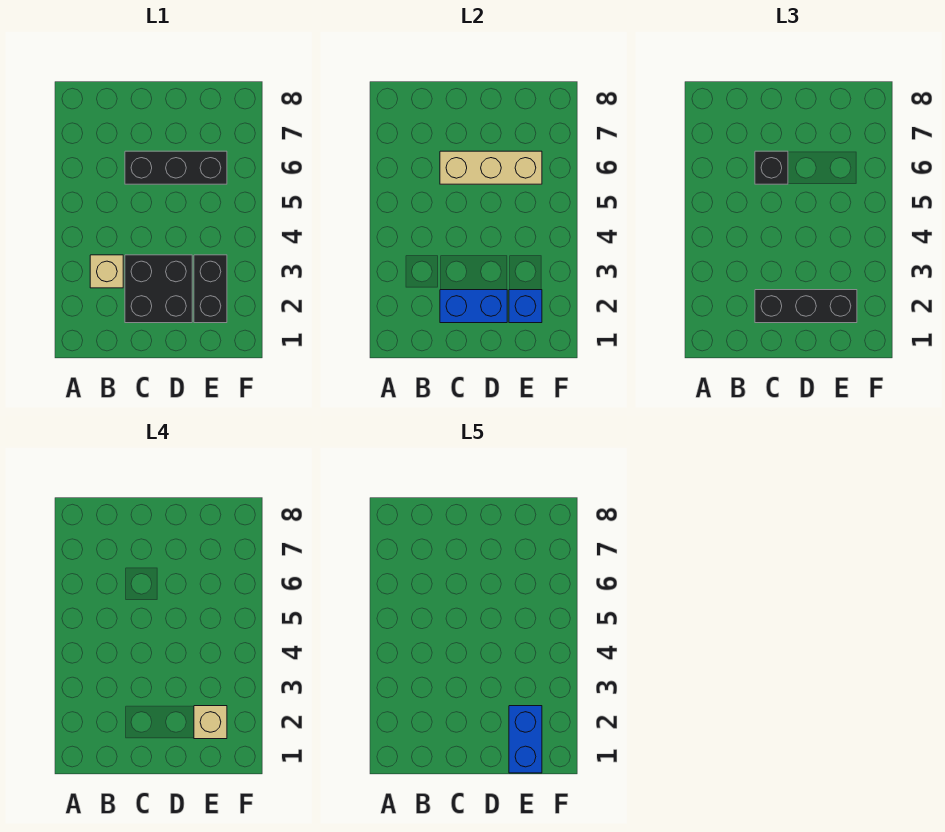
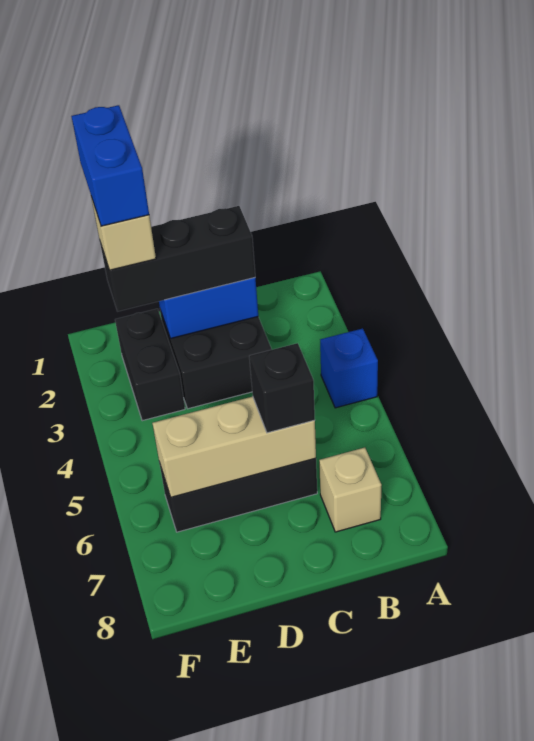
tan brick B3 level 1 -> tan brick B7 level 1
blue brick E2 level 2 -> blue brick A4 level 1

